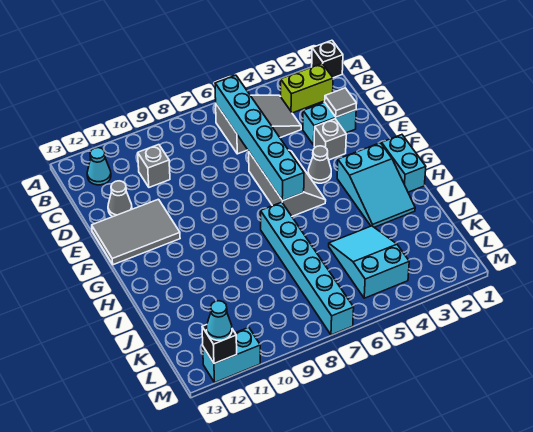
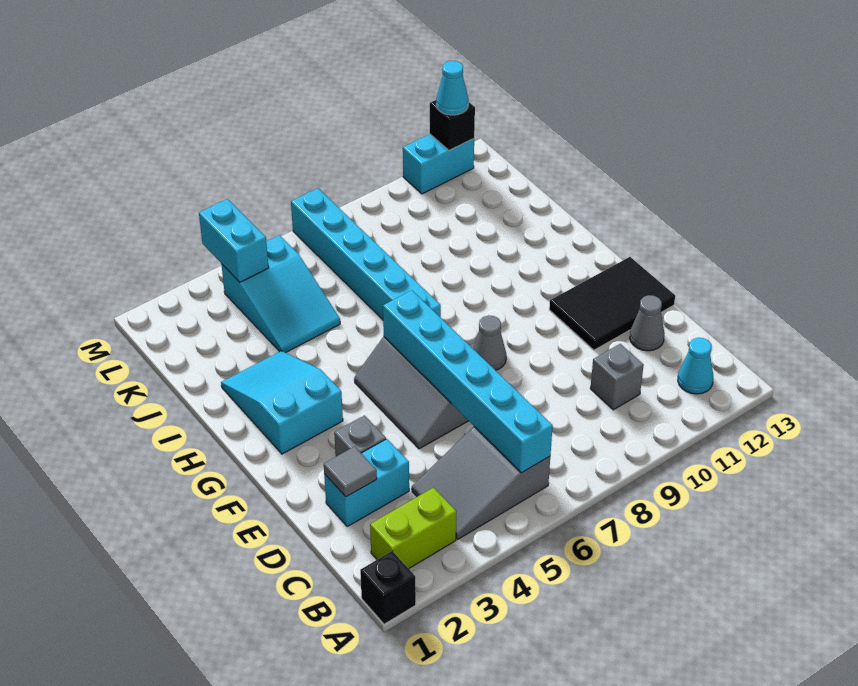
grey tile E11:F13 level 1 -> black tile E11:F13 level 1
grey cone F4 level 1 -> grey cone F8 level 1
cyan brick G1:H1 level 1 -> cyan brick L4:M4 level 2

